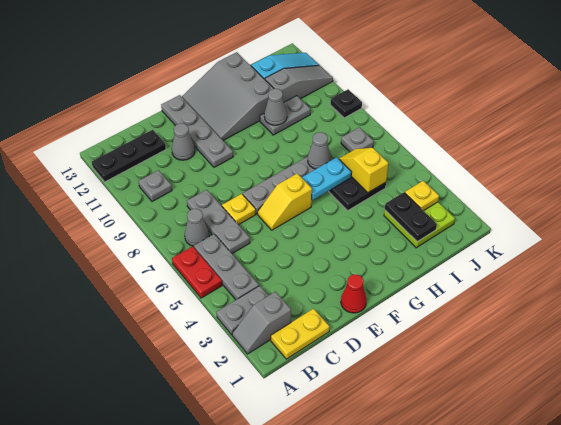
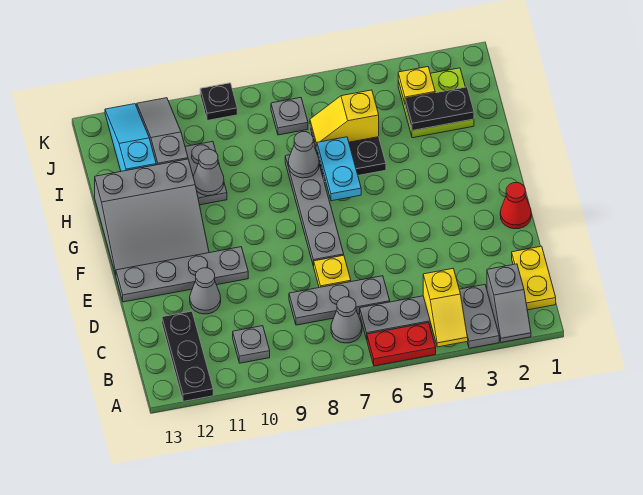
yellow slope E6:F6 level 1 top F -> yellow slope A4:B4 level 2 top B

